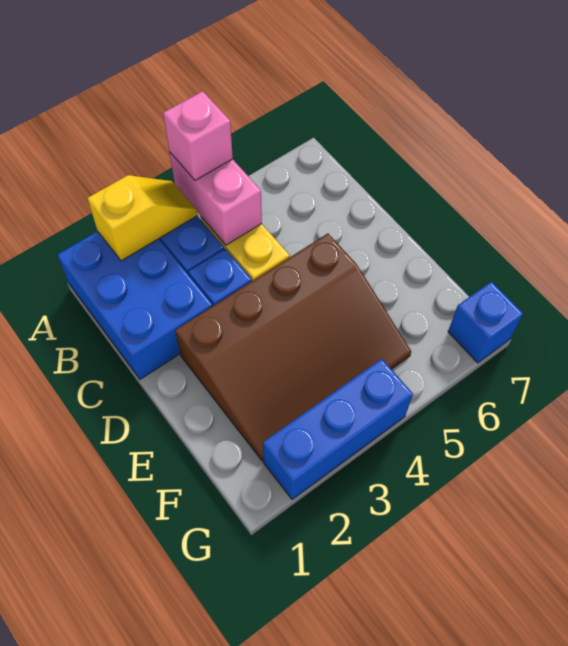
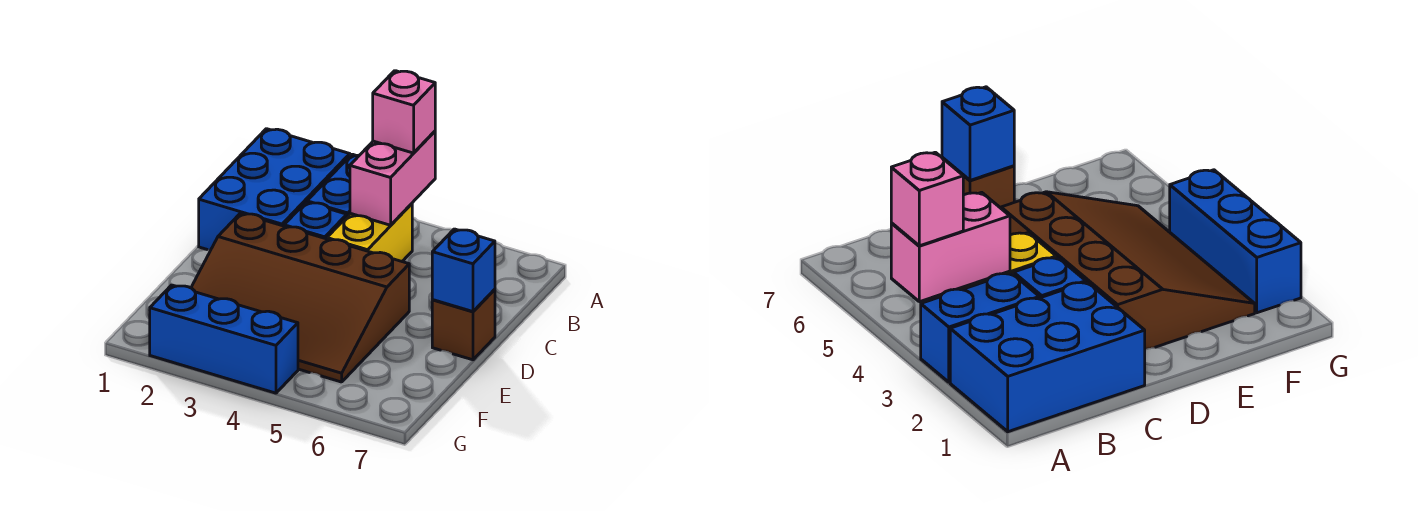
yellow slope A2:A3 level 2 top 2 -> none
none -> brown brick D7 level 1
blue brick G7 level 1 -> blue brick D7 level 2

